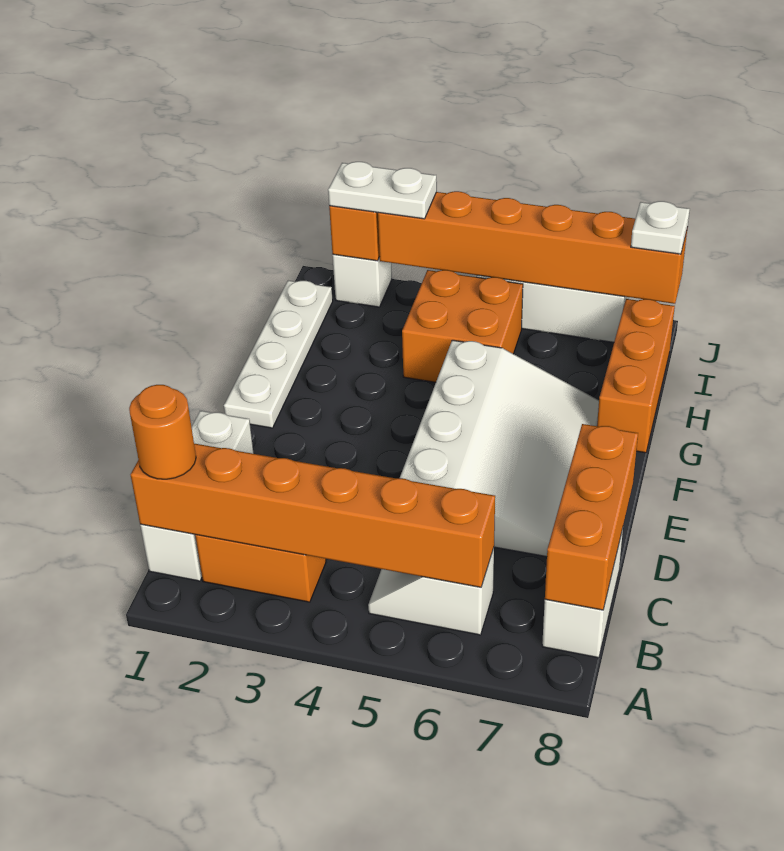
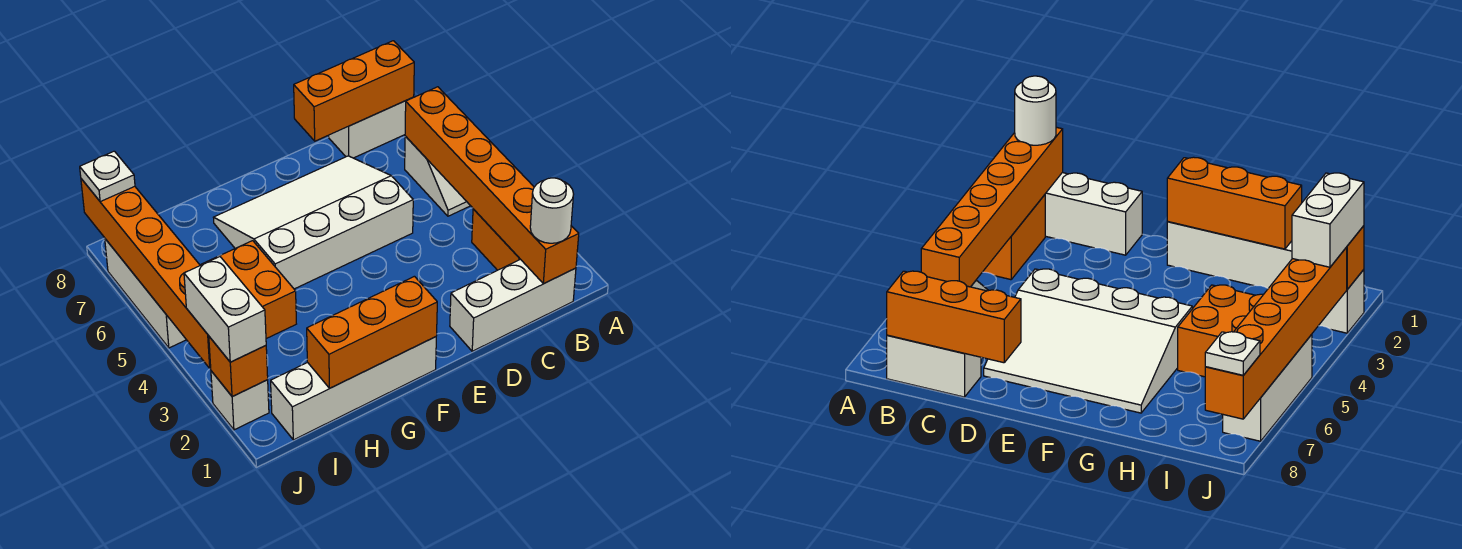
orange round brick B1 level 3 -> white round brick B1 level 3
white plate F1:I1 level 1 -> white brick F1:I1 level 1
orange brick G8:I8 level 1 -> orange brick F1:H1 level 2
white plate J2:J3 level 3 -> white brick J2:J3 level 3

